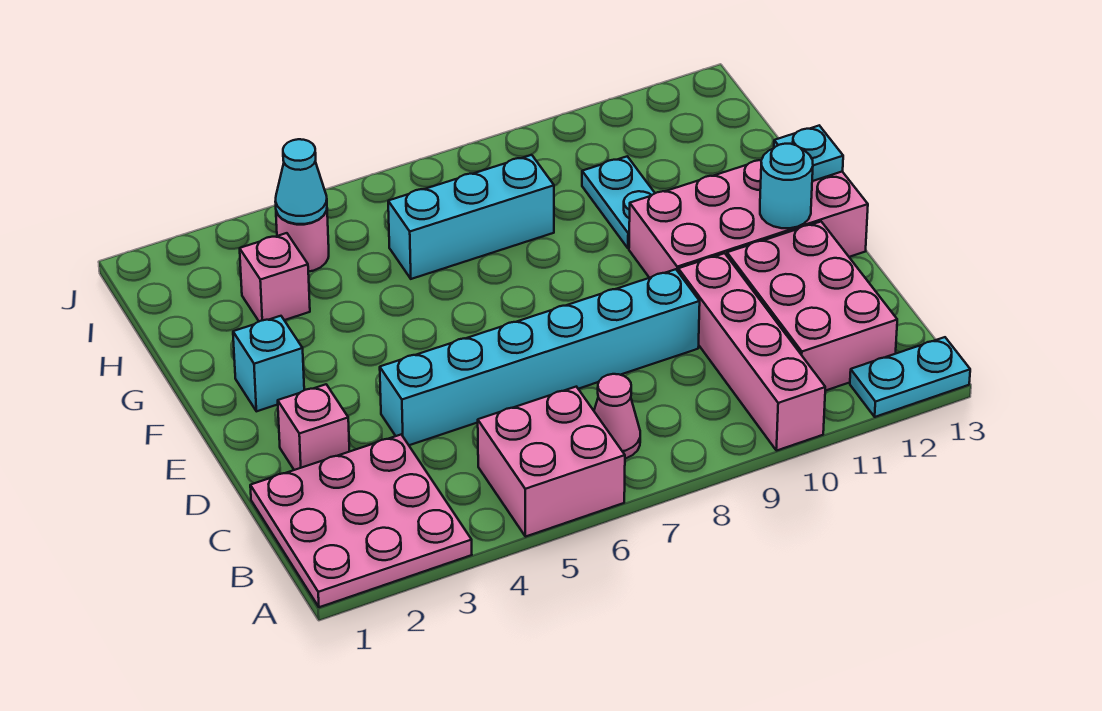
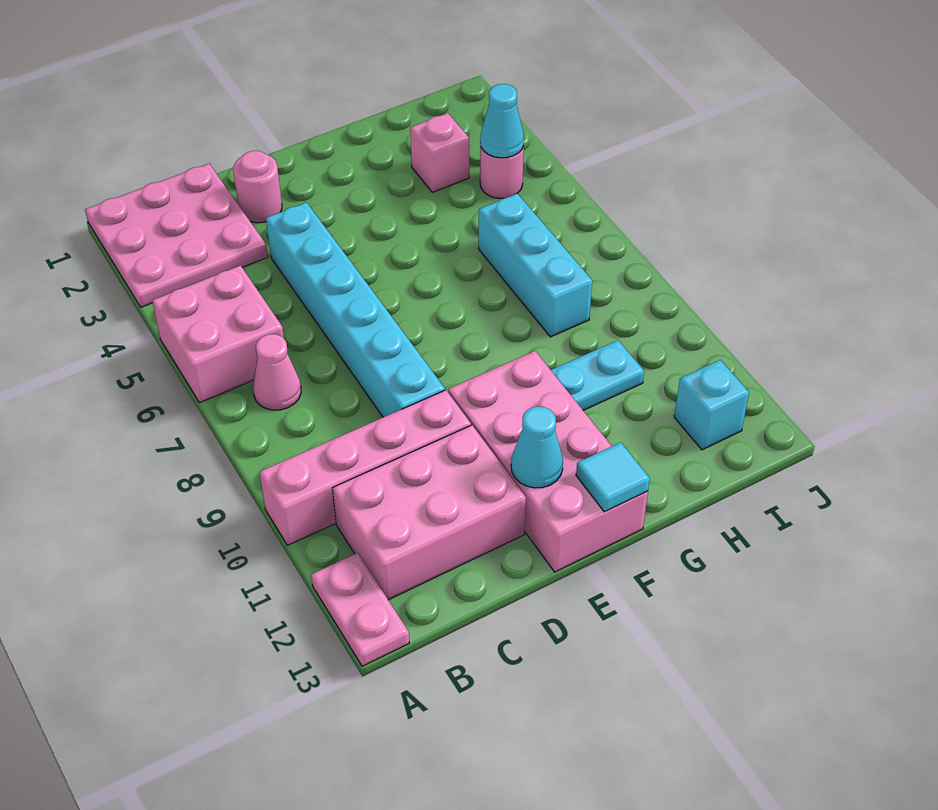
cyan plate A12:A13 level 1 -> pink plate A12:A13 level 1
pink brick D2 level 1 -> pink round brick D2 level 1
cyan round brick E12 level 2 -> cyan cone E12 level 2
cyan brick F2 level 1 -> cyan brick I12 level 1
cyan plate F13 level 2 -> cyan tile F13 level 2

